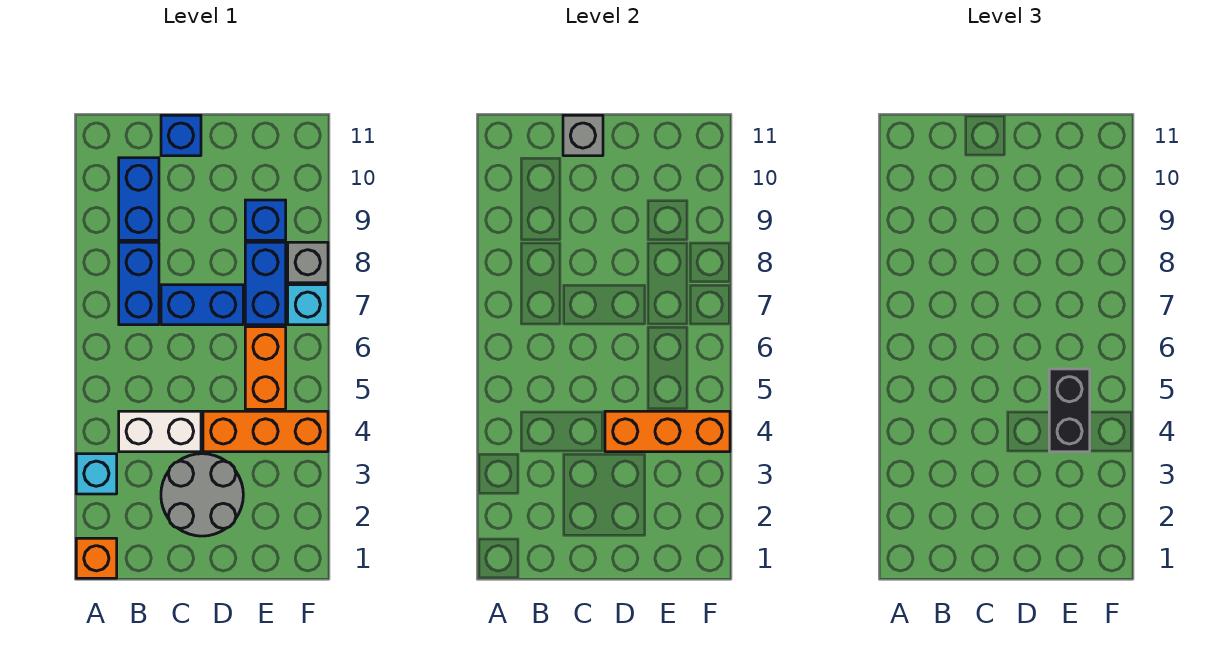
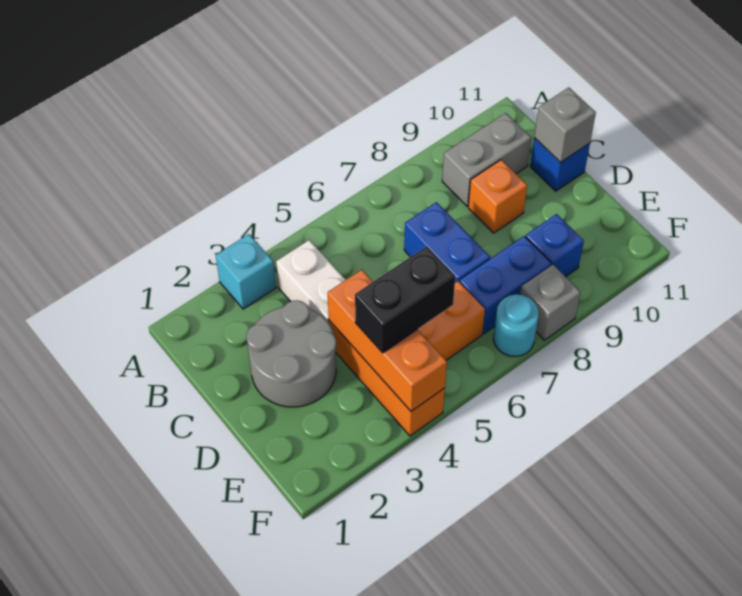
orange brick A1 level 1 -> orange brick C9 level 1
blue brick B7:B8 level 1 -> none
blue brick B9:B10 level 1 -> grey brick B9:B10 level 1
cyan brick F7 level 1 -> cyan round brick F7 level 1

